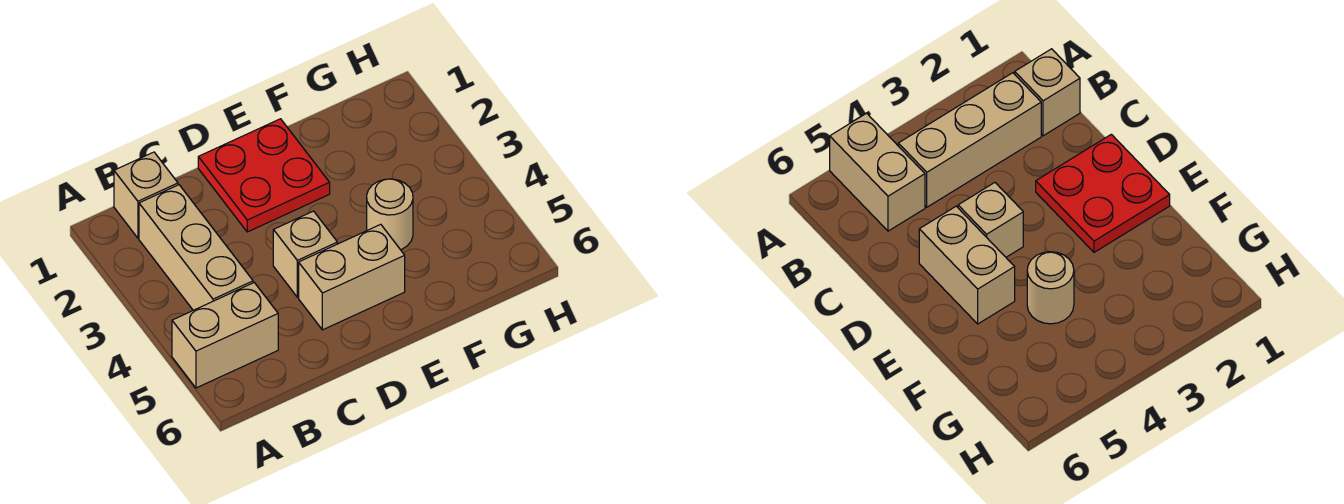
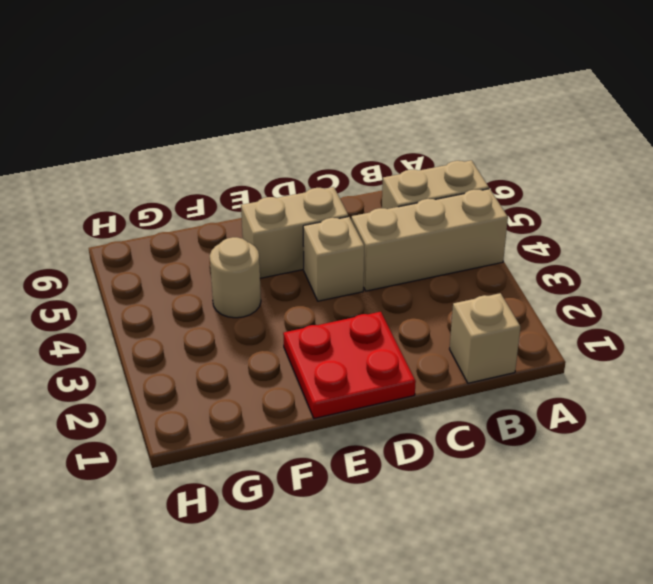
tan brick B2:B4 level 1 -> tan brick A4:C4 level 1

